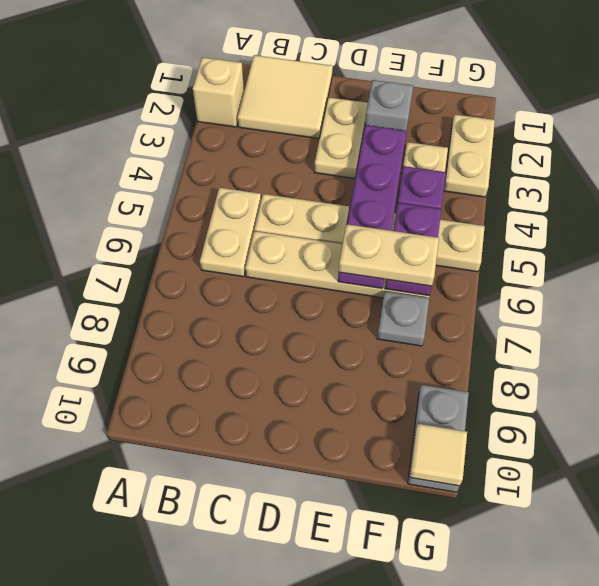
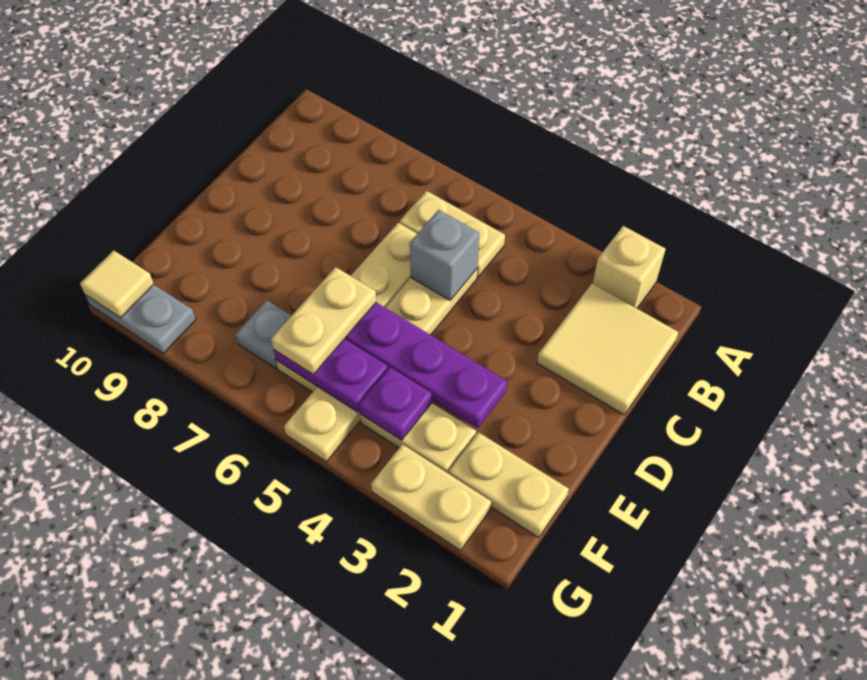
tan plate D2:D3 level 1 -> tan plate F1:F2 level 1
grey brick E2 level 1 -> grey brick C5 level 2

